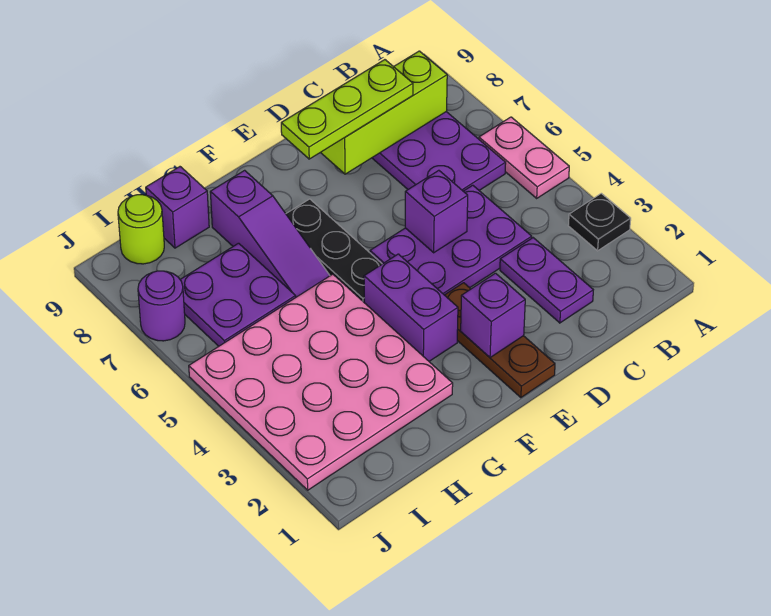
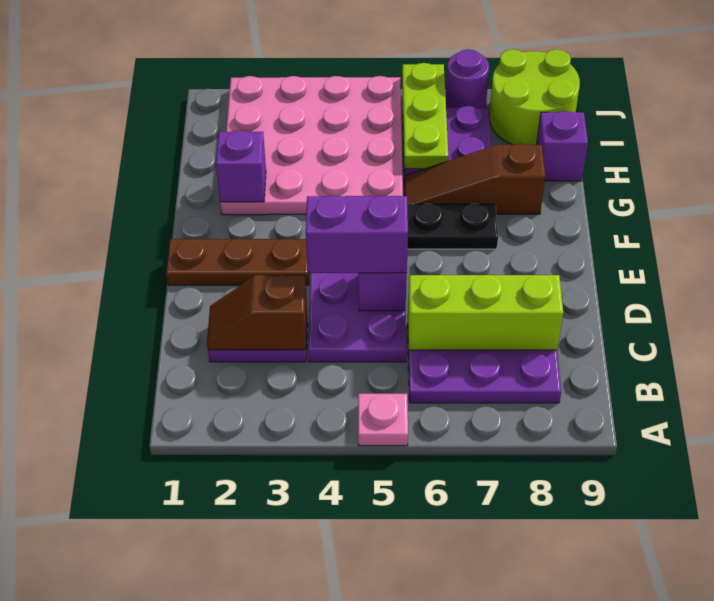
black plate A3 level 1 -> none
pink plate A5:A6 level 1 -> pink plate A5 level 1
lime brick B8:D8 level 2 -> lime brick C6:C8 level 2
none -> brown slope C2:C3 level 2 top 3
lime plate C8:E8 level 3 -> lime plate H6:J6 level 2
purple brick E2 level 2 -> purple brick G2 level 2
purple brick F3:F4 level 1 -> purple brick D4:D5 level 3
purple slope G6:G8 level 1 top 8 -> brown slope G6:G8 level 1 top 8
lime round brick I9 level 1 -> lime round brick I8:J9 level 1

